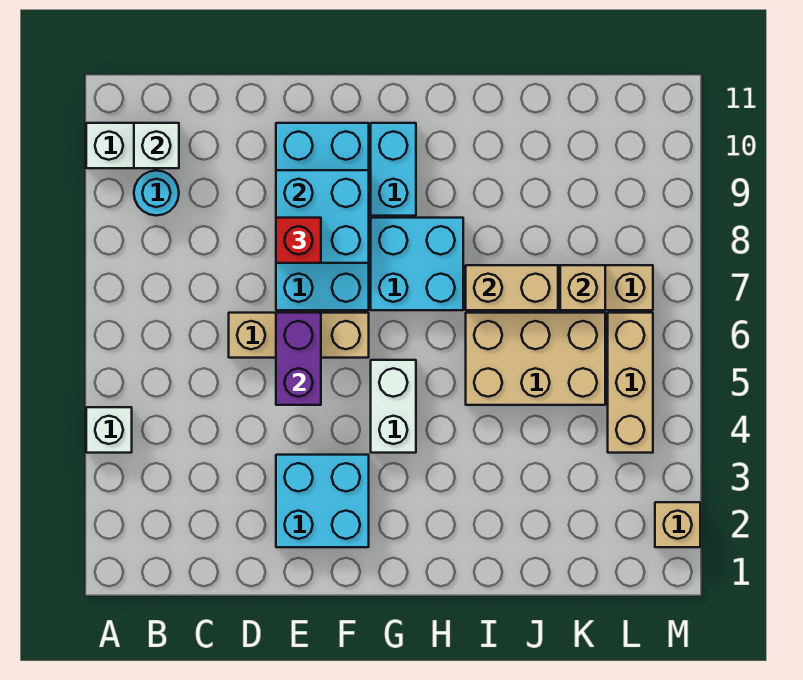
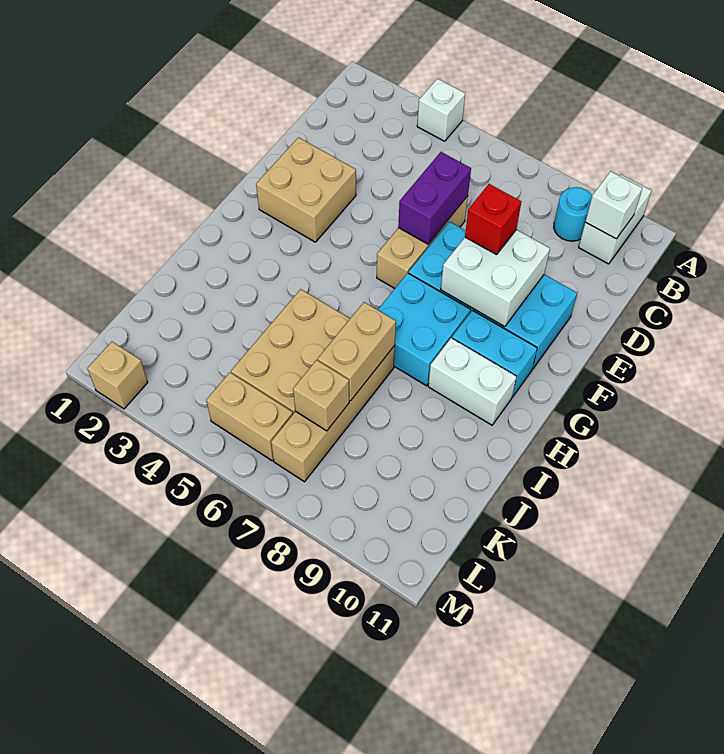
cyan brick E2:F3 level 1 -> tan brick E2:F3 level 1
purple brick E5:E6 level 2 -> purple brick D6:E6 level 2
cyan brick E8:F9 level 2 -> white brick E8:F9 level 2
white brick G4:G5 level 1 -> white brick H9:H10 level 1
tan brick L4:L6 level 1 -> tan brick L5:L6 level 1

